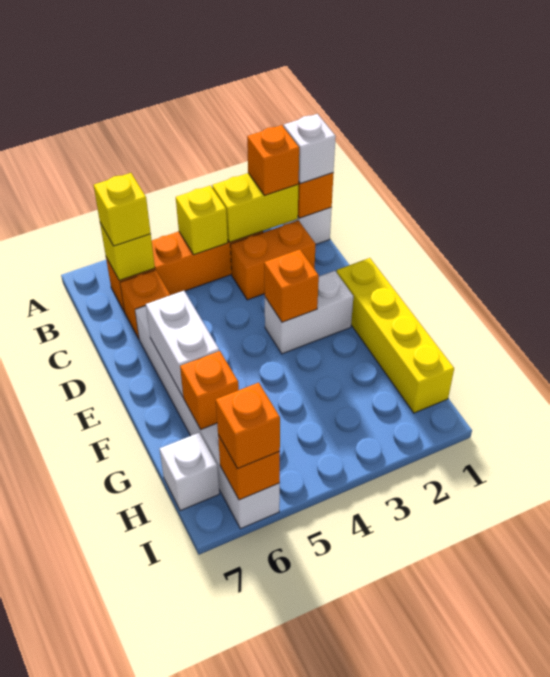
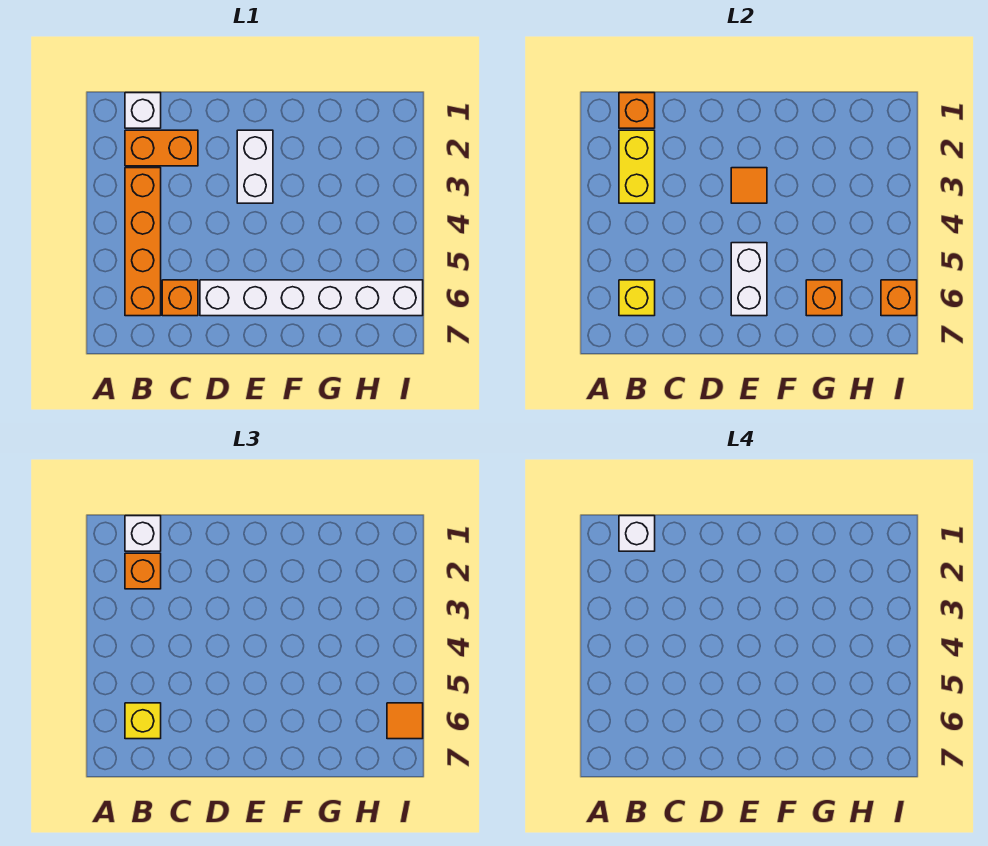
yellow brick B4 level 2 -> none
orange brick C2:C3 level 1 -> orange brick B2:C2 level 1
yellow brick E1:H1 level 1 -> none
orange brick E3 level 2 -> orange tile E3 level 2
white brick E6:F6 level 2 -> white brick E5:E6 level 2
white brick H7 level 1 -> white brick B1 level 4
orange brick I6 level 3 -> orange tile I6 level 3

